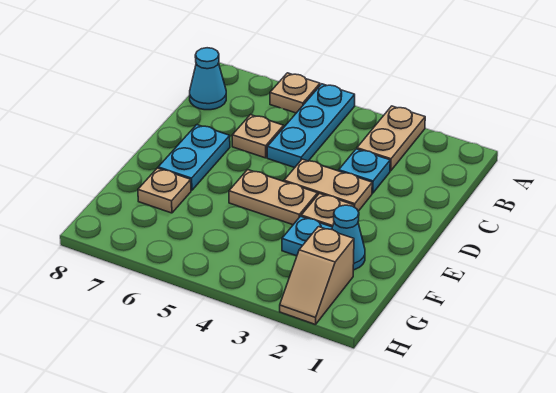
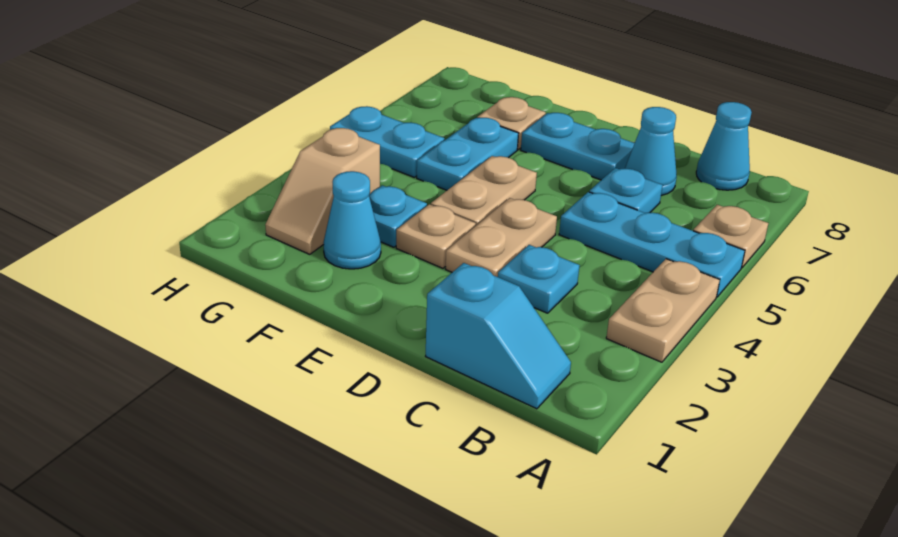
tan plate A3:B3 level 1 -> tan plate A3:A4 level 1
none -> cyan slope B1:C1 level 1 top C
tan plate C6 level 1 -> cyan plate C6 level 1
none -> cyan cone C7 level 1
none -> cyan plate F5:F6 level 1
tan slope G2:H2 level 1 top G -> tan slope G2:G3 level 1 top 3
none -> cyan plate G5:H5 level 1

